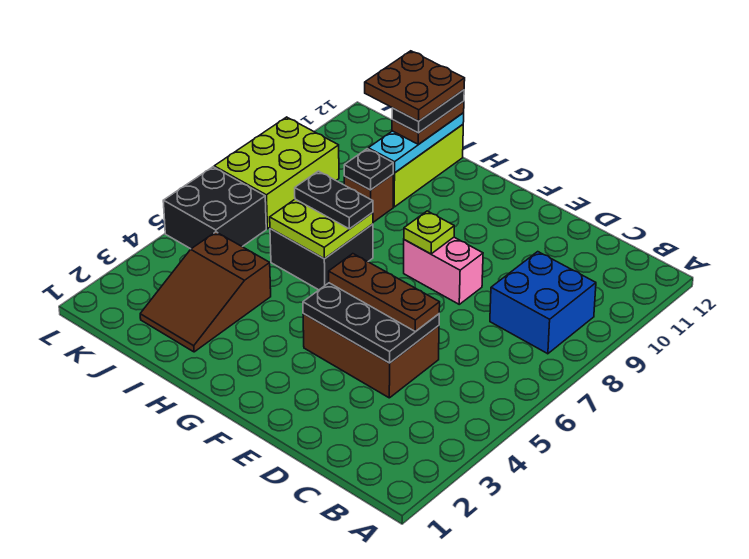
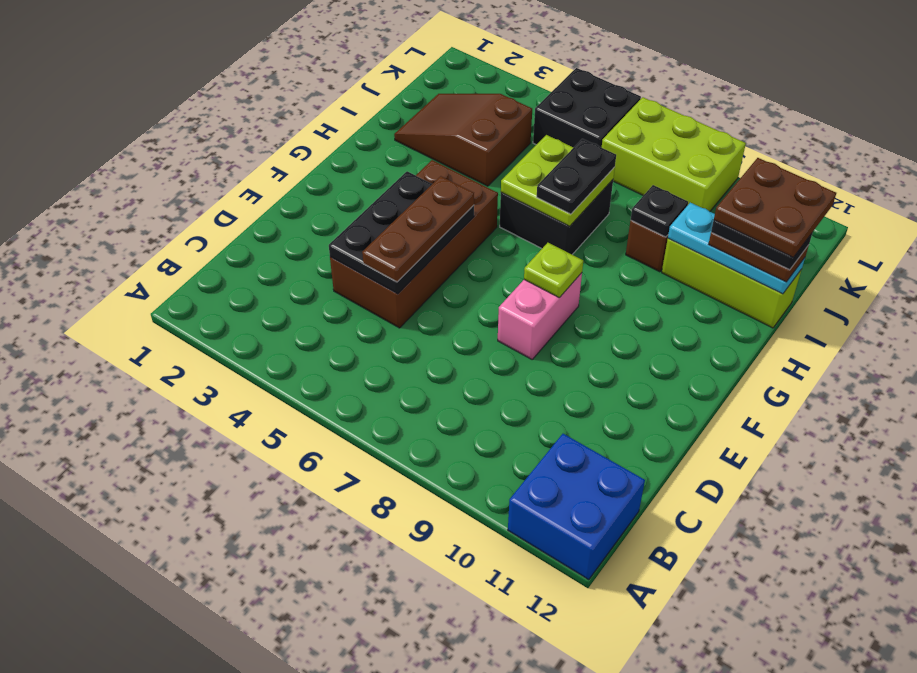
blue brick B8:C9 level 1 -> blue brick A11:B12 level 1
brown brick D4:F5 level 1 -> brown brick D4:G5 level 1

